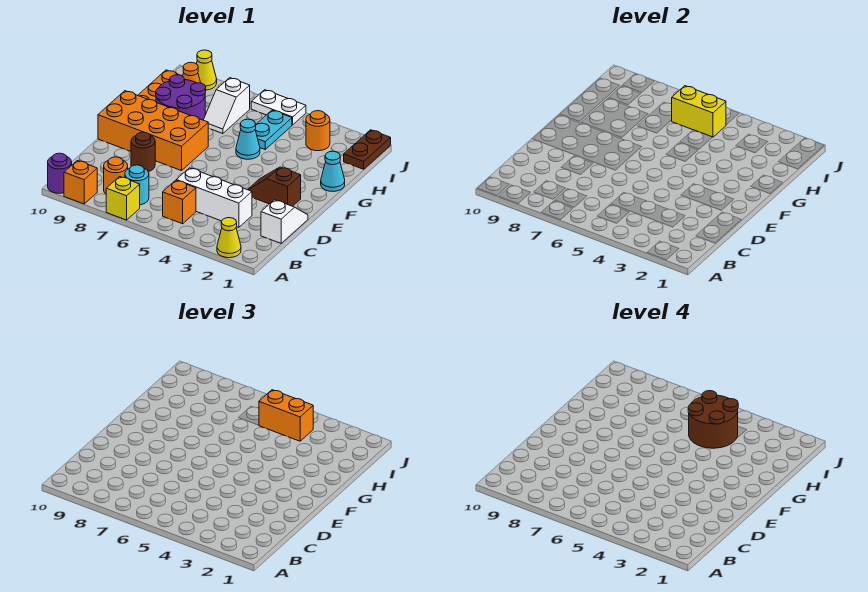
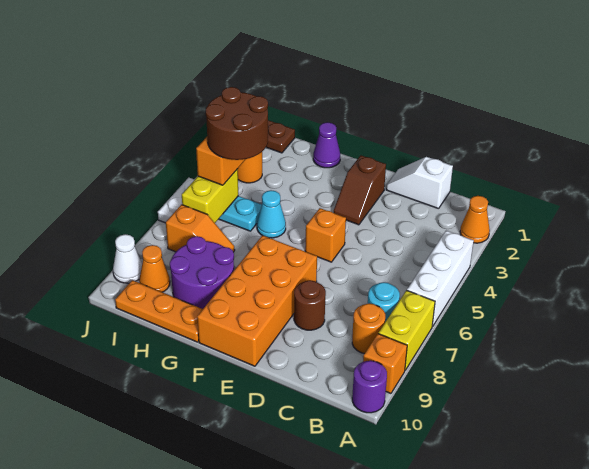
yellow cone A2 level 1 -> orange cone A2 level 1
yellow brick A7 level 1 -> yellow brick A7:A8 level 1
orange brick B5 level 1 -> orange brick E5 level 1
white brick C3:C5 level 1 -> white brick A4:A6 level 1
cyan cone G1 level 1 -> purple cone G1 level 1
white slope H7:I7 level 1 top I -> orange slope H7:I7 level 1 top I
yellow cone J9 level 1 -> white cone J9 level 1

